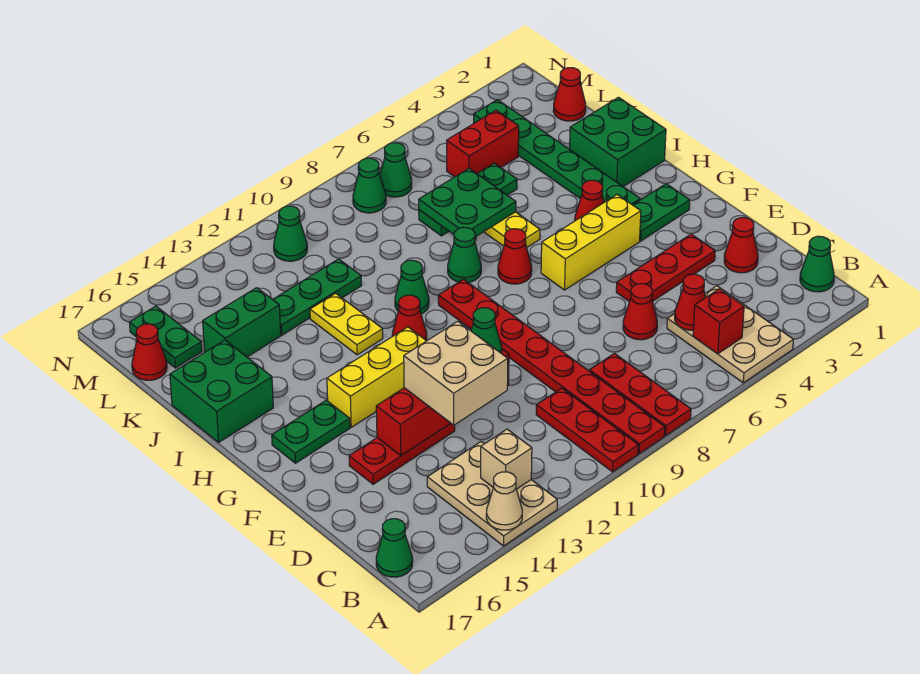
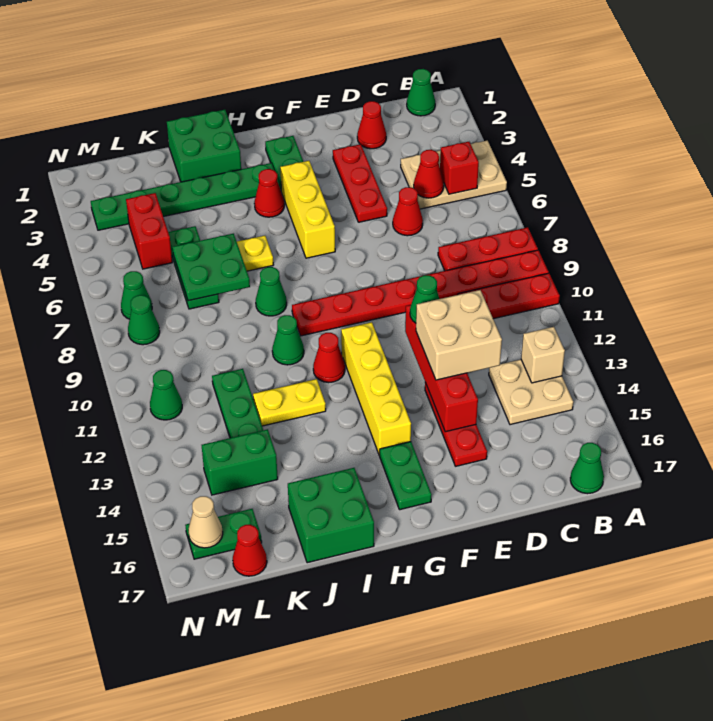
tan plate A13:C14 level 1 -> tan plate B13:C14 level 1
tan cone A14 level 2 -> tan cone M16 level 2
yellow brick G12:G14 level 1 -> yellow brick G11:G14 level 1
red cone H7 level 1 -> none
green brick K14:K15 level 1 -> green brick K14:L14 level 1
red cone L1 level 1 -> none

